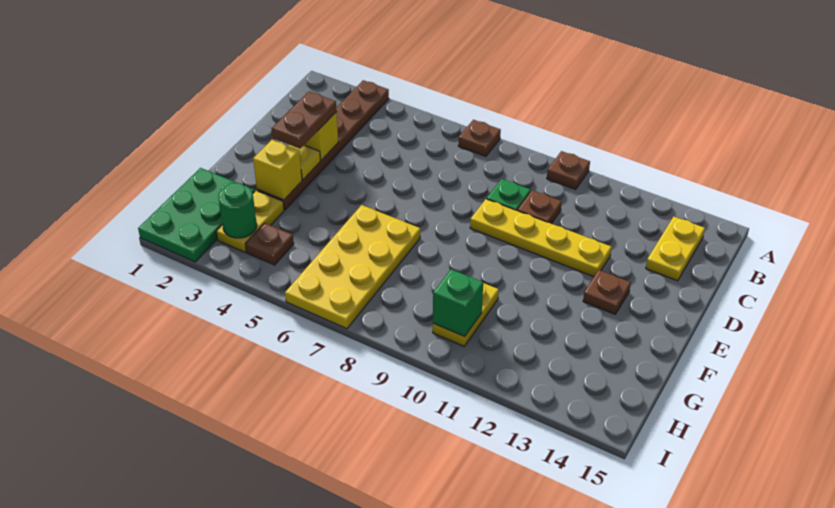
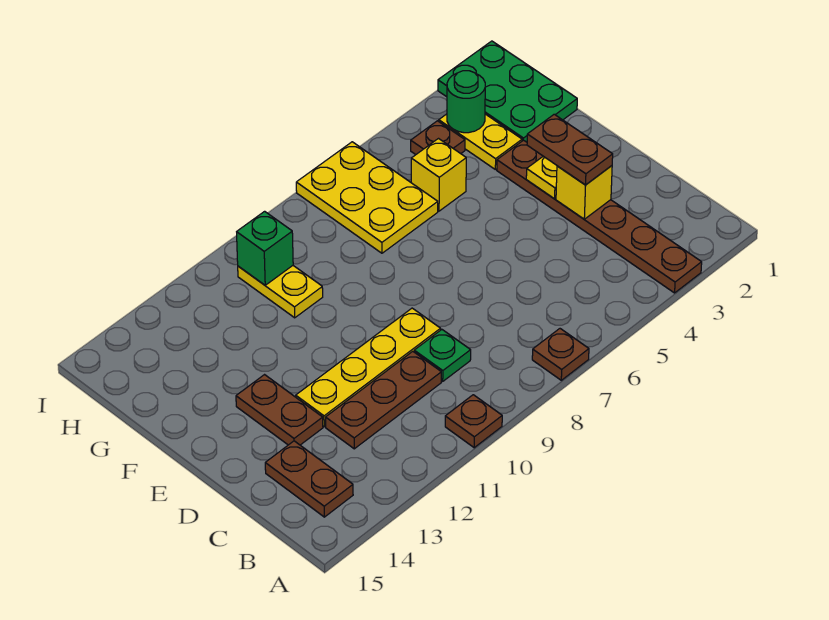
yellow plate B14:C14 level 1 -> brown plate B14:C14 level 1
brown plate C10 level 1 -> brown plate C10:C12 level 1
brown plate E13 level 1 -> brown plate D13:E13 level 1
yellow brick F3 level 2 -> yellow brick G5 level 1
yellow plate F6:I7 level 1 -> yellow plate G6:I7 level 1

